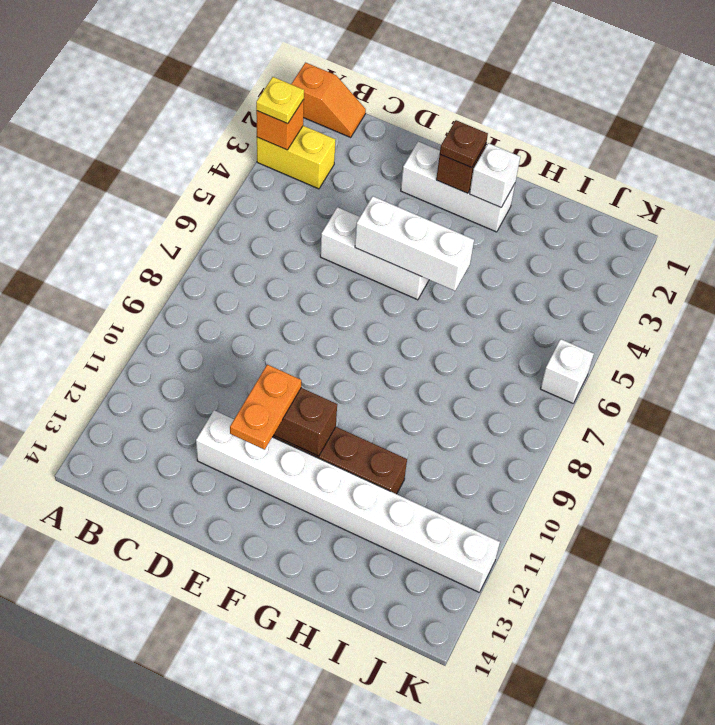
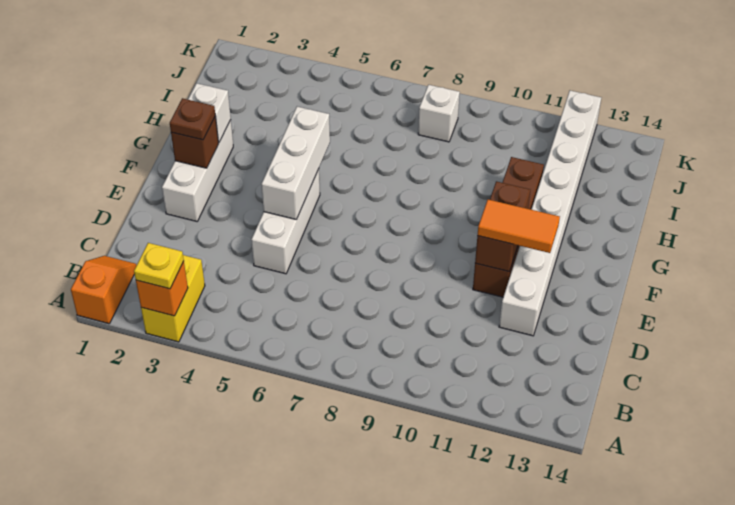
orange plate E11:E12 level 3 -> orange tile E11:E12 level 3
white brick K6 level 1 -> white brick J8 level 1

